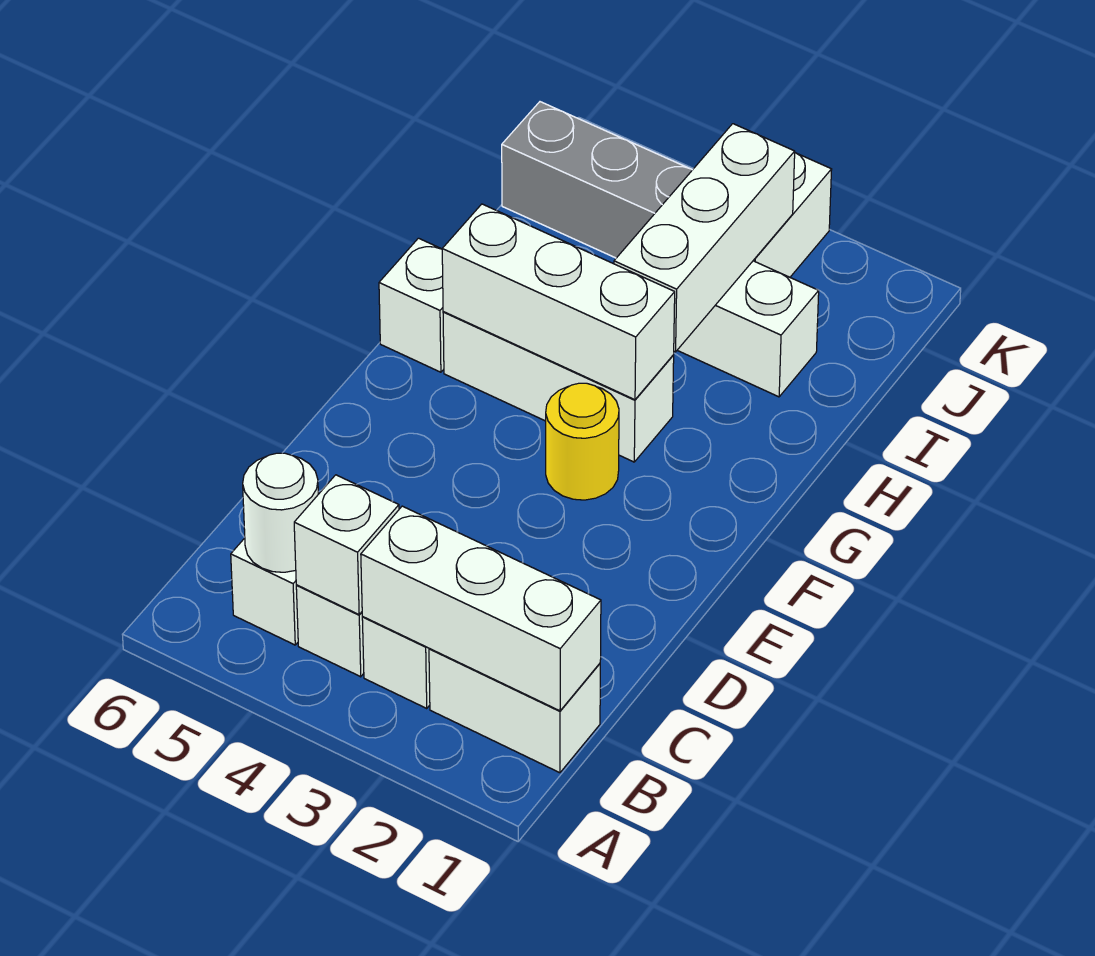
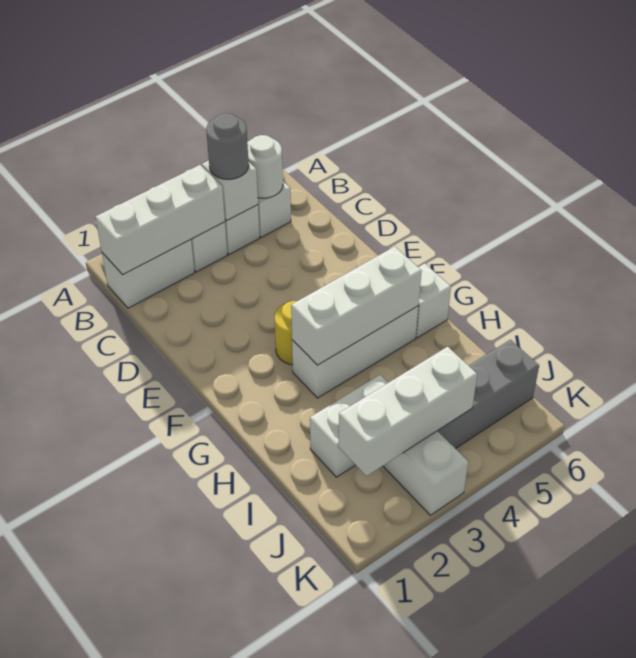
none -> grey round brick B4 level 3
white brick H3:J3 level 2 -> white brick J2:J4 level 2

